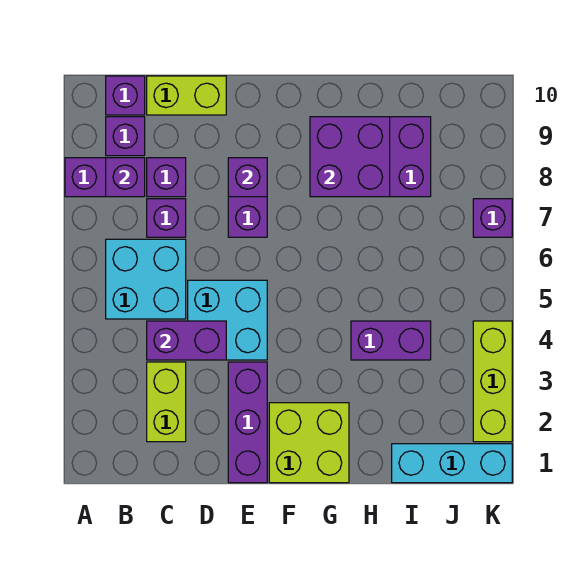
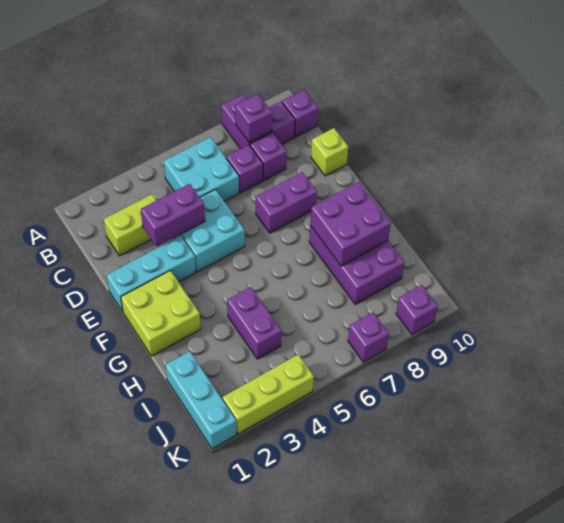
purple brick C4:D4 level 2 -> purple brick D3:D4 level 2
lime brick C10:D10 level 1 -> lime brick D10 level 1
purple brick E1:E3 level 1 -> cyan brick E1:E3 level 1
purple brick E8 level 2 -> purple brick K9 level 1

